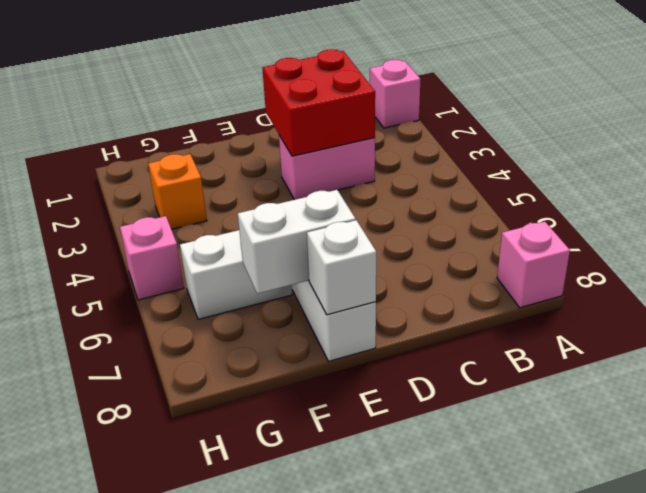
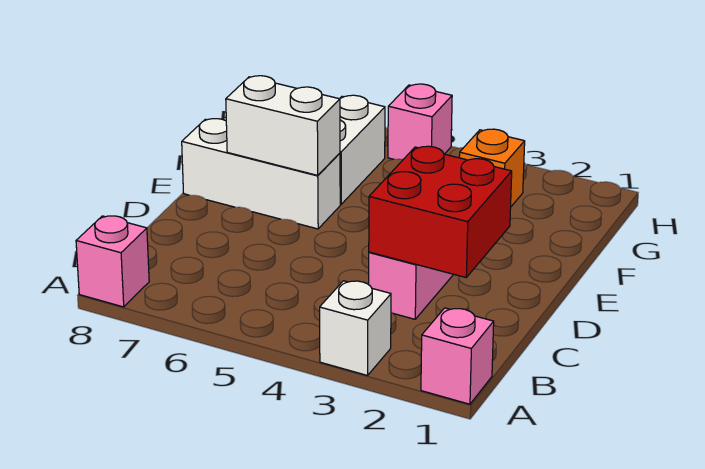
white brick E7:F7 level 2 -> white brick E6:E7 level 2
white brick E8 level 2 -> white brick A3 level 1

